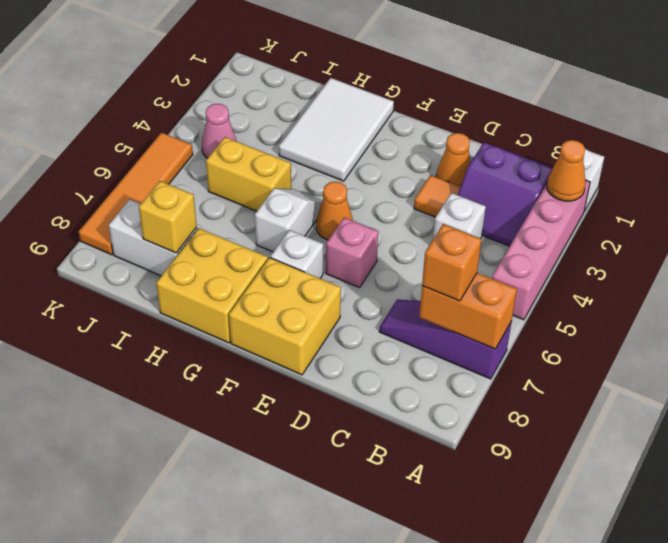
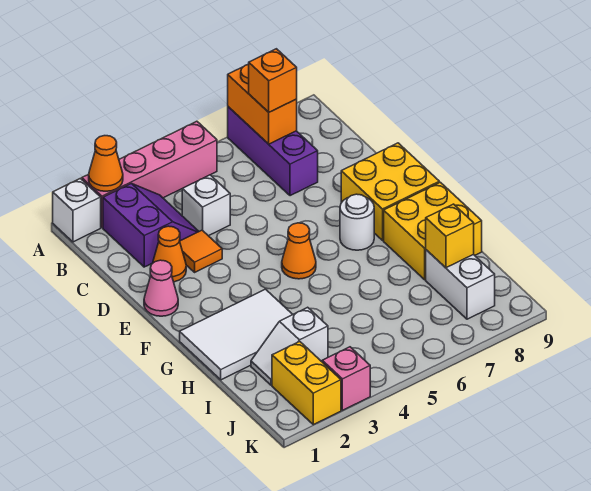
purple slope A7:C7 level 1 top A -> purple brick A7:C7 level 1
pink brick E6 level 1 -> pink brick K3 level 1
white brick F7 level 1 -> white round brick F7 level 1
white slope G5:G6 level 1 top 6 -> white slope I2:I3 level 1 top 3
yellow brick H5:I5 level 1 -> yellow brick J2:K2 level 1
pink cone J4 level 1 -> pink cone E1 level 1
orange tile K5:K8 level 1 -> none

